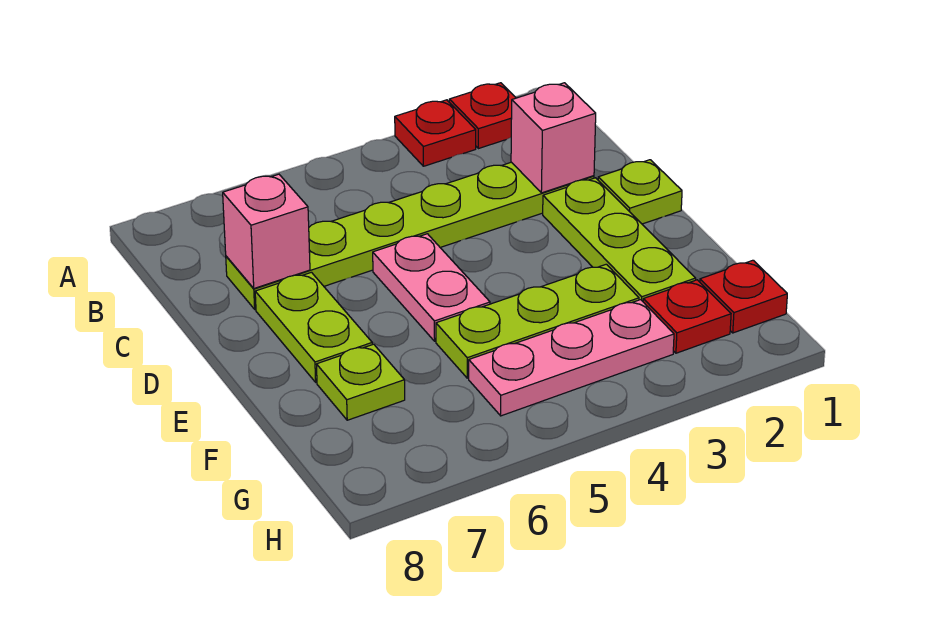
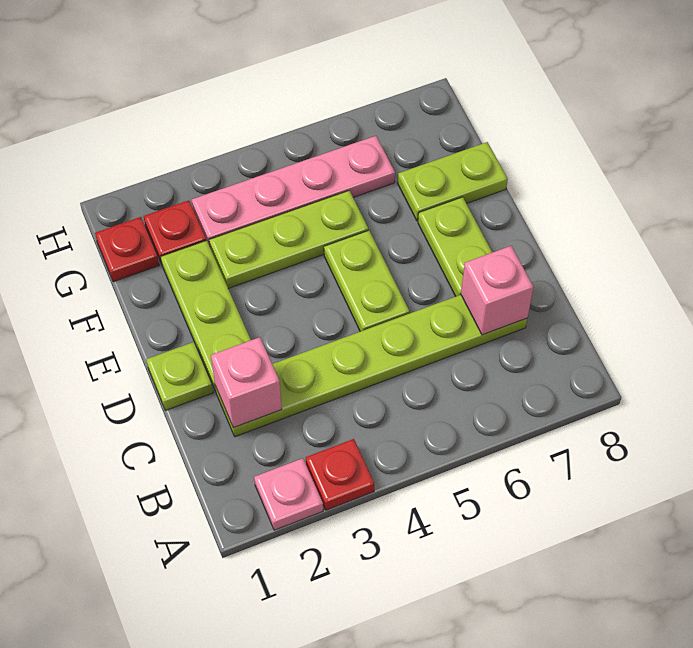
red plate A2 level 1 -> pink plate A2 level 1
pink plate D5:E5 level 1 -> lime plate D5:E5 level 1
lime plate F7 level 1 -> lime plate F7:F8 level 1
pink plate G3:G5 level 1 -> pink plate G3:G6 level 1

